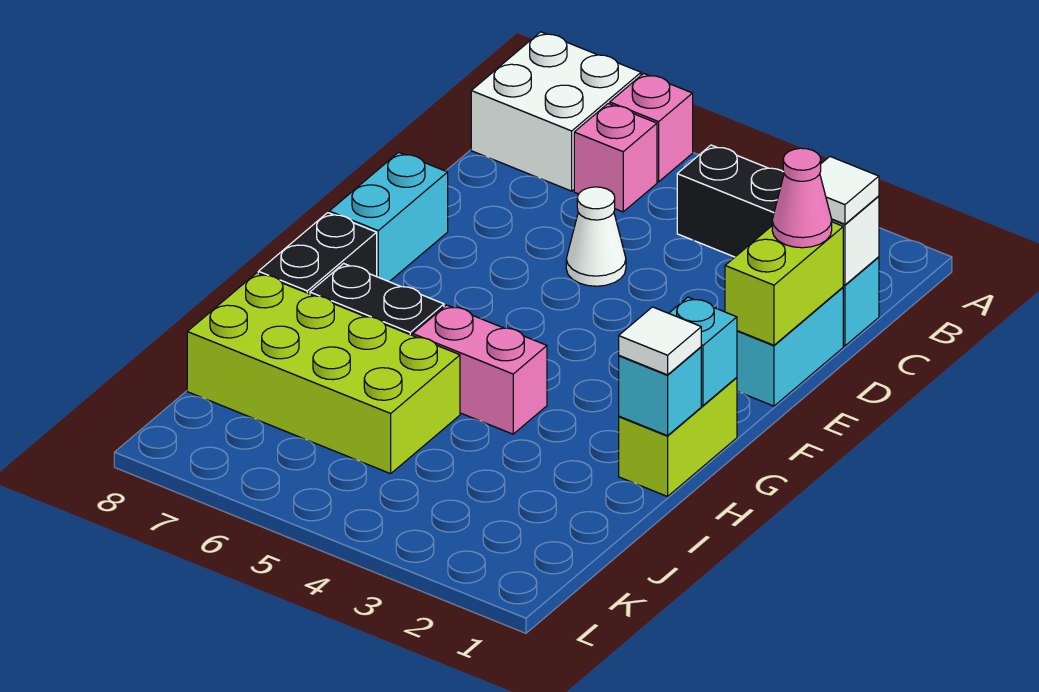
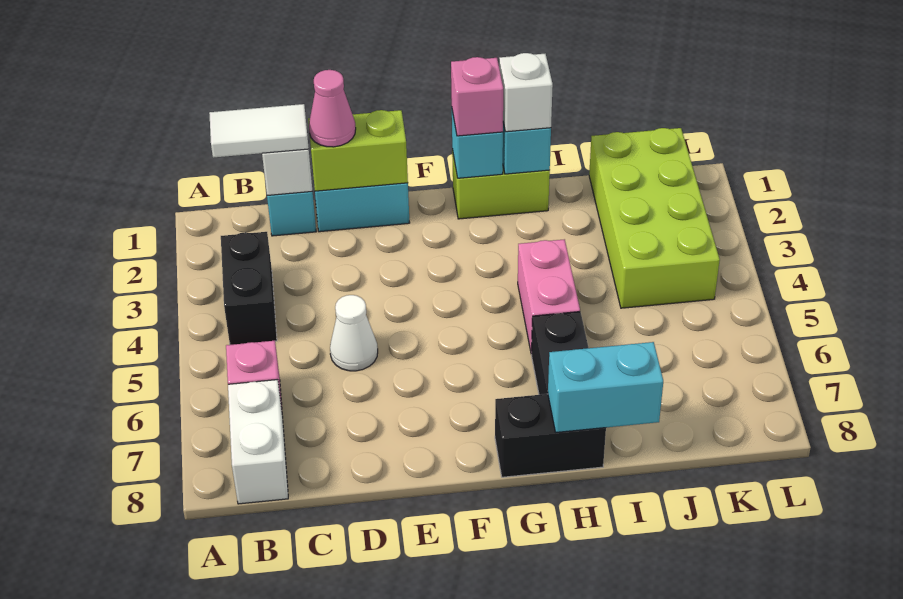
pink brick A6 level 1 -> pink brick G1 level 3
white brick A7:B8 level 1 -> white brick B7:B8 level 1
white tile C1 level 3 -> white tile B1:C1 level 3
cyan brick E8:F8 level 1 -> cyan brick H8:I8 level 2
white tile H1 level 3 -> white brick H1 level 3
lime brick I5:J8 level 1 -> lime brick J1:K4 level 1

